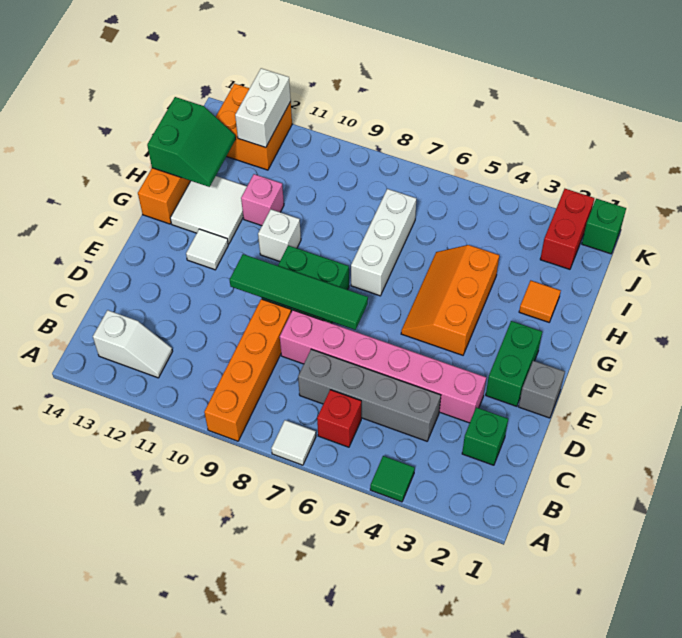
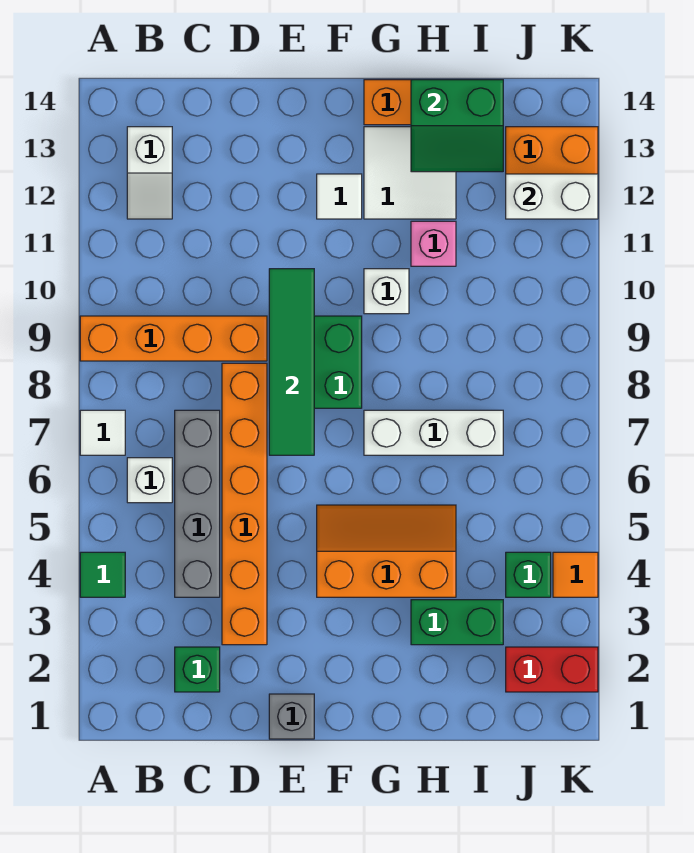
red brick B6 level 1 -> white brick B6 level 1
pink brick D3:D8 level 1 -> orange brick D3:D8 level 1
green brick E2:F2 level 1 -> green brick H3:I3 level 1
orange tile H2 level 1 -> orange tile K4 level 1
green brick K1 level 1 -> green brick J4 level 1

